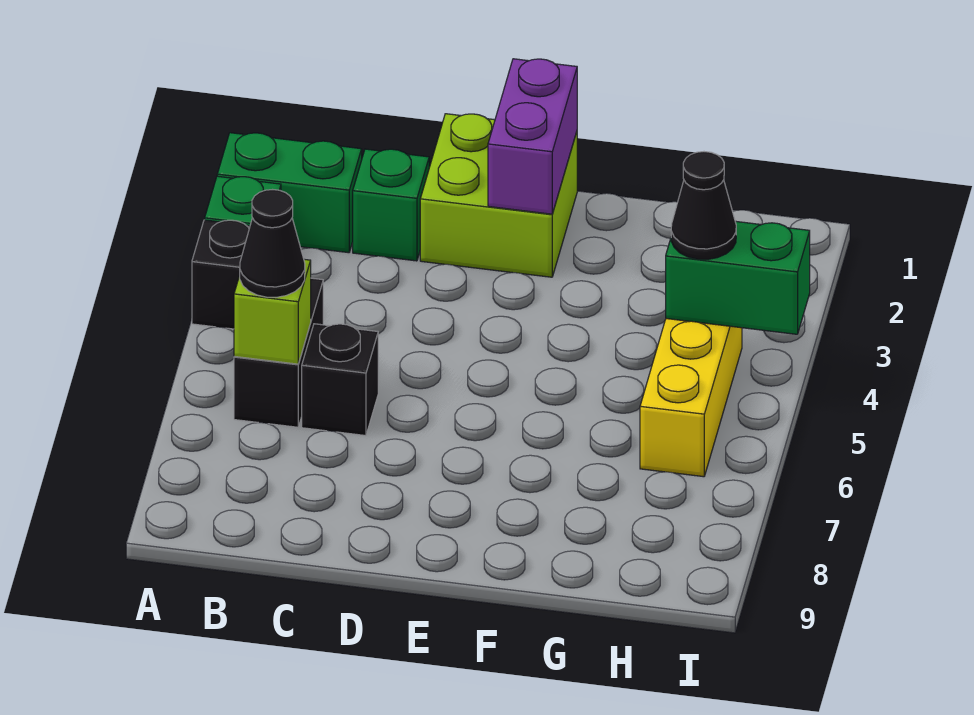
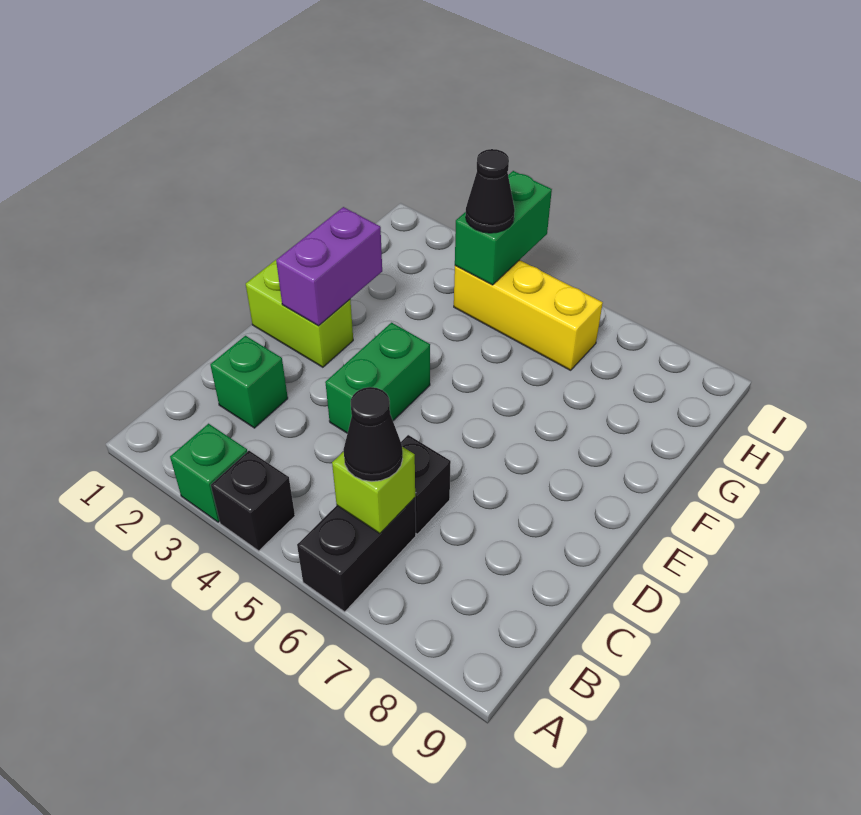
green brick A2:B2 level 1 -> green brick D4:E4 level 1
black brick B5:B6 level 1 -> black brick A6:B6 level 1
lime brick D1:E2 level 1 -> lime brick E1:E2 level 1
purple brick E1:E2 level 2 -> purple brick E2:F2 level 2

